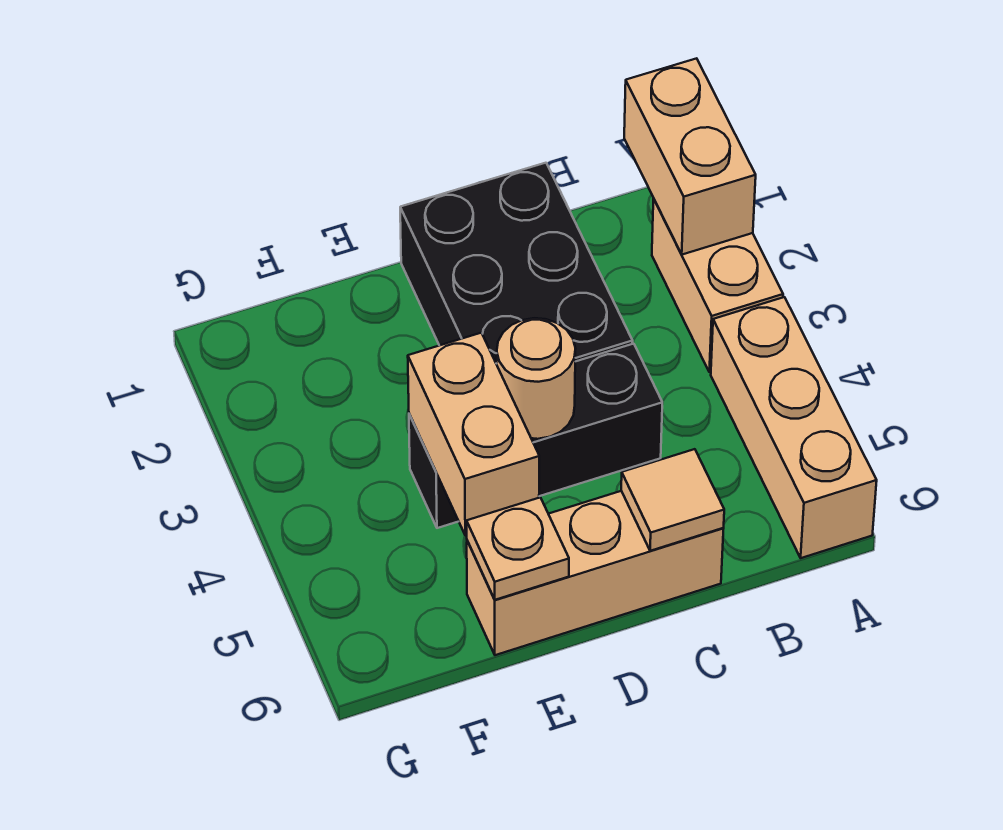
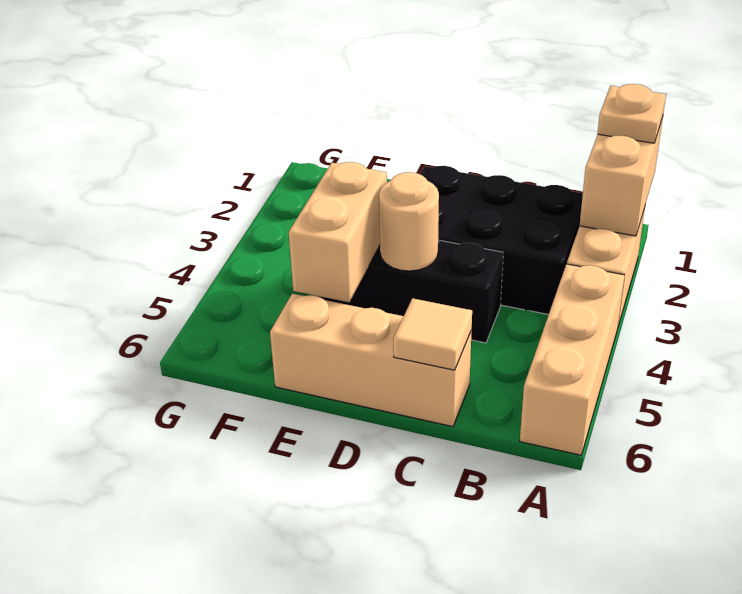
black brick C1:D3 level 1 -> black brick B2:D3 level 1
tan plate E6 level 2 -> tan plate A1 level 3

